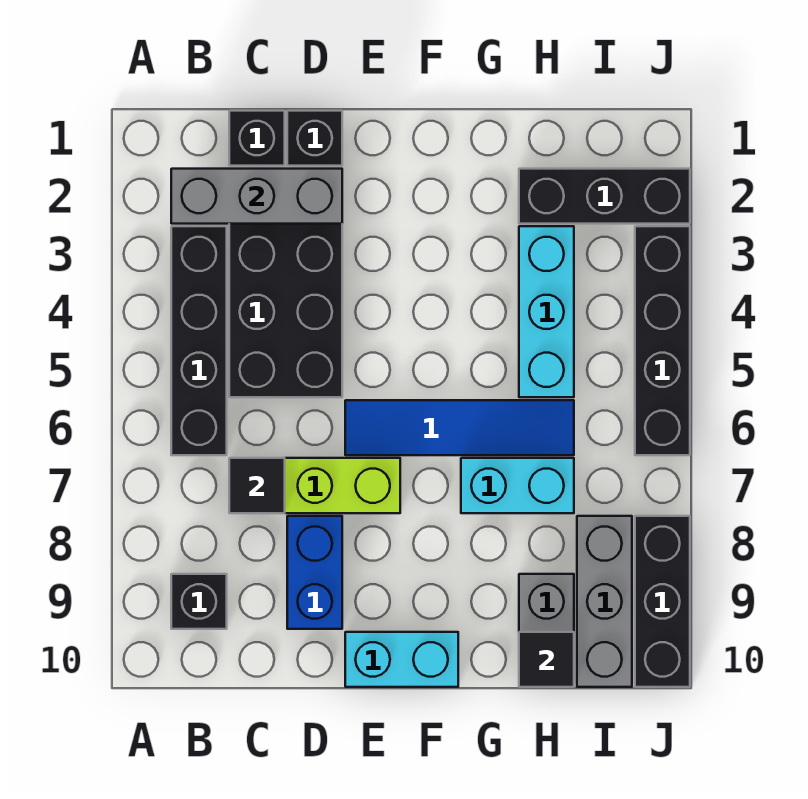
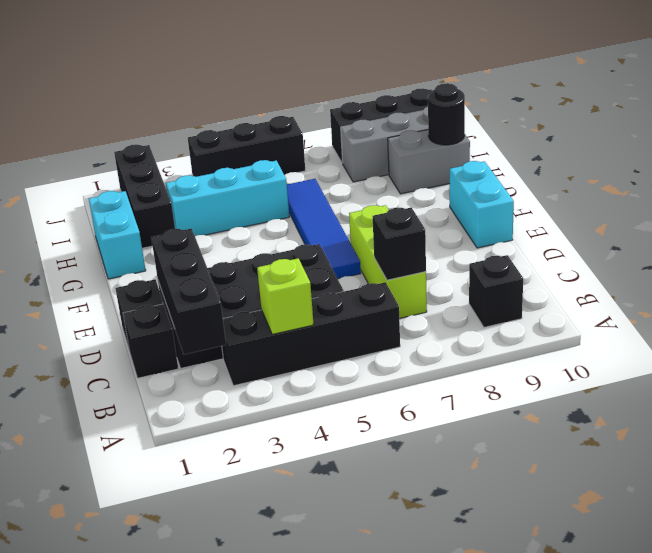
grey brick B2:D2 level 2 -> black brick B2:D2 level 2
none -> lime brick B4 level 2
black tile C7 level 2 -> black brick C7 level 2
blue brick D8:D9 level 1 -> none
cyan brick G7:H7 level 1 -> cyan brick G1:H1 level 1
black tile H10 level 2 -> black round brick H10 level 2
black brick J3:J6 level 1 -> black brick J4:J6 level 1

